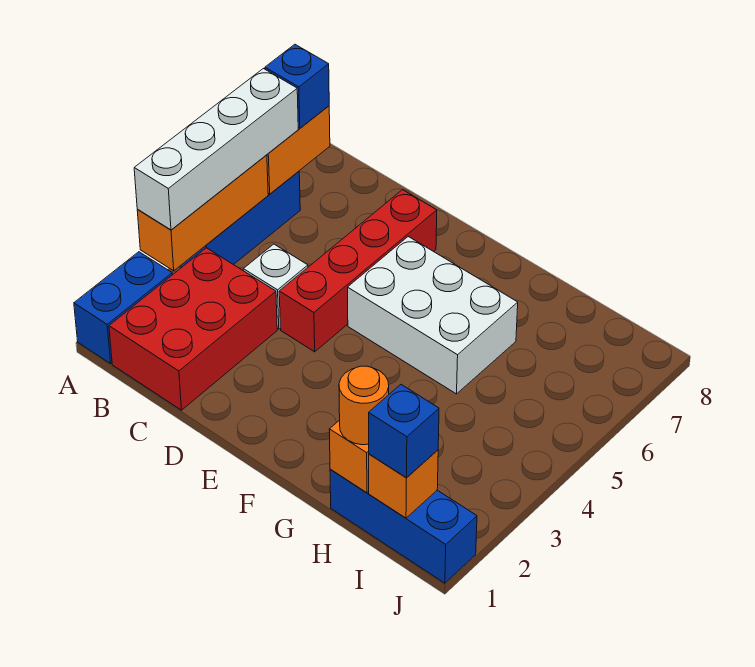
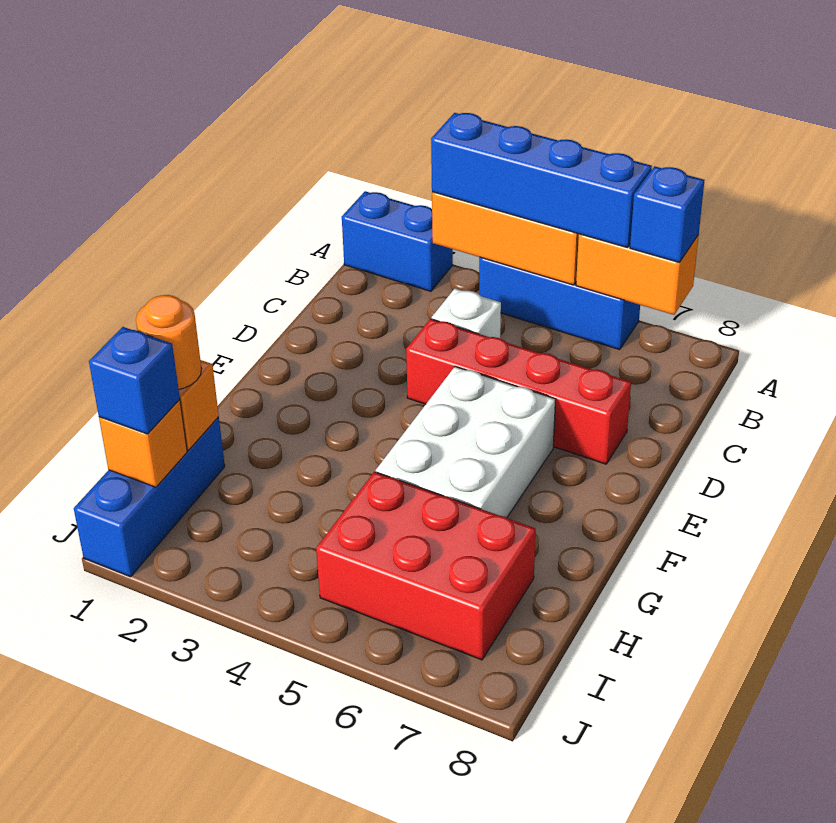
white brick A3:A6 level 3 -> blue brick A3:A6 level 3
red brick B1:C3 level 1 -> red brick H5:I7 level 1

